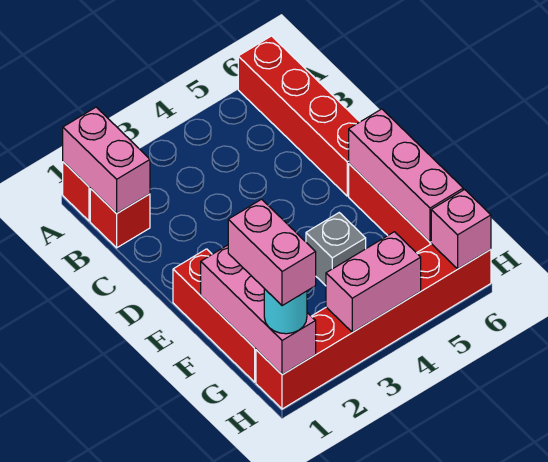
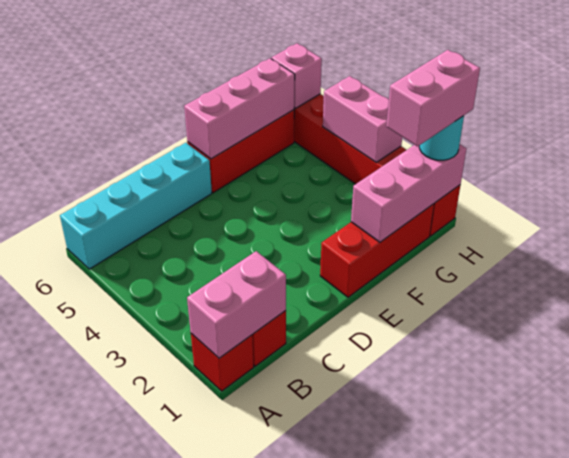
red brick A6:D6 level 1 -> cyan brick A6:D6 level 1
grey brick F4 level 1 -> none

